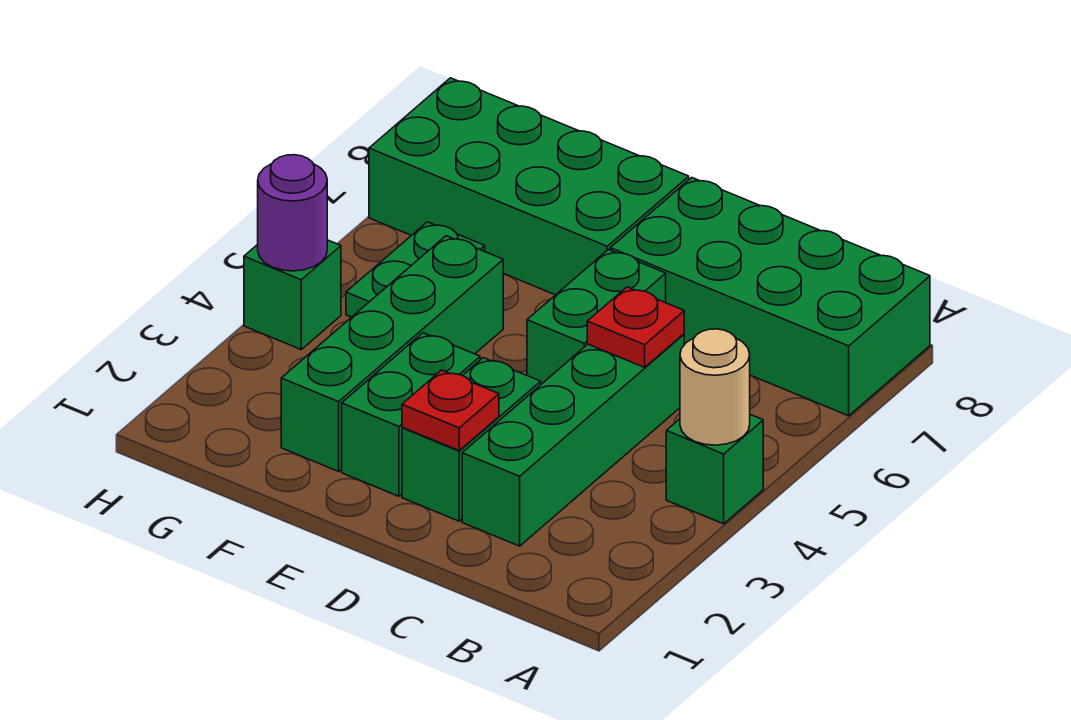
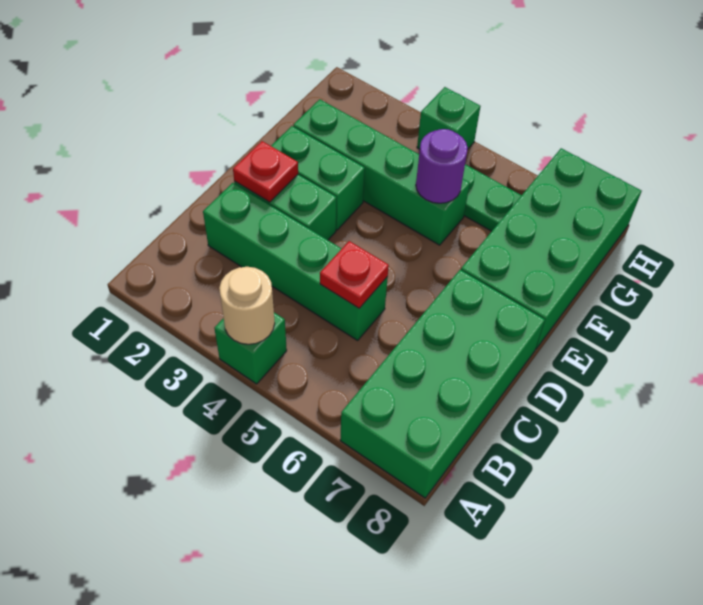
green brick D5:D6 level 1 -> none
purple round brick H4 level 2 -> purple round brick F5 level 2

